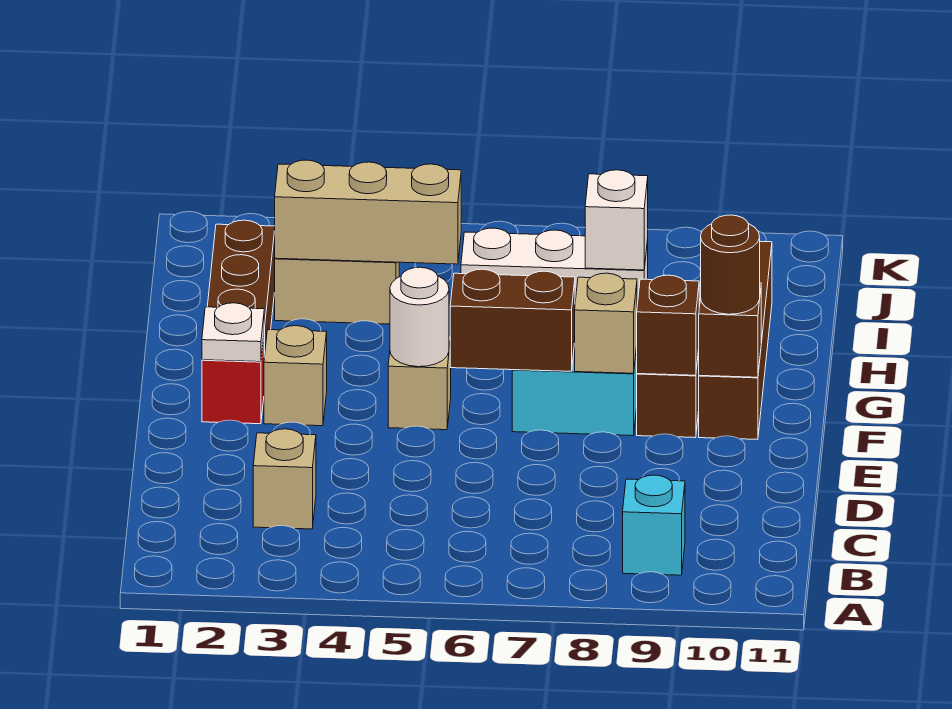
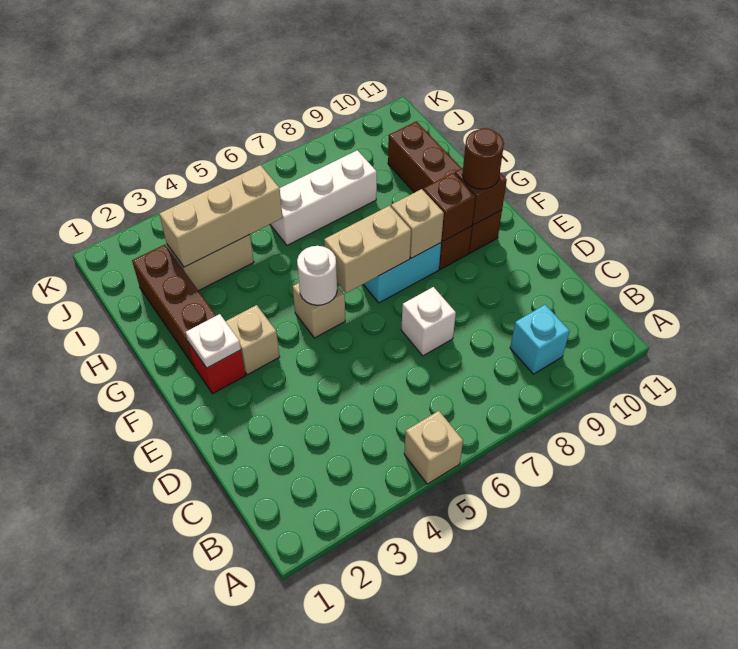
tan brick C3 level 1 -> tan brick A5 level 1
brown brick F6:F7 level 2 -> tan brick F6:F7 level 2
white brick I8 level 2 -> white brick D7 level 1

